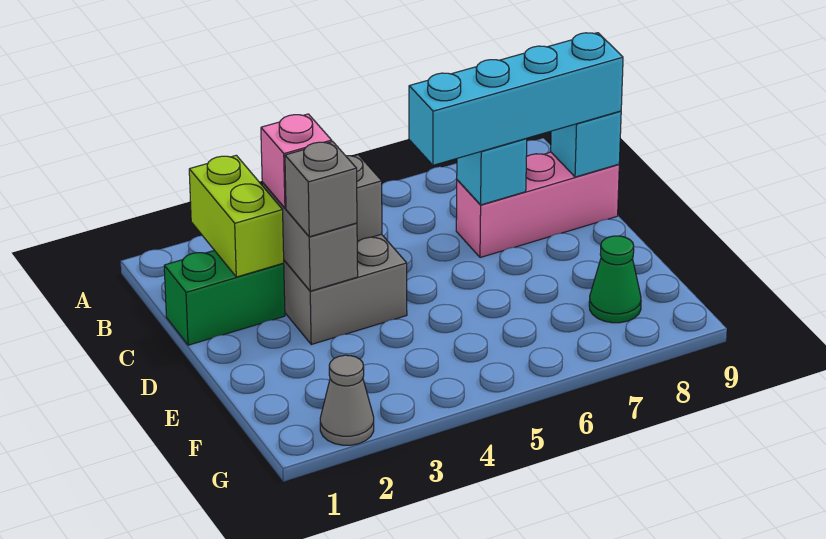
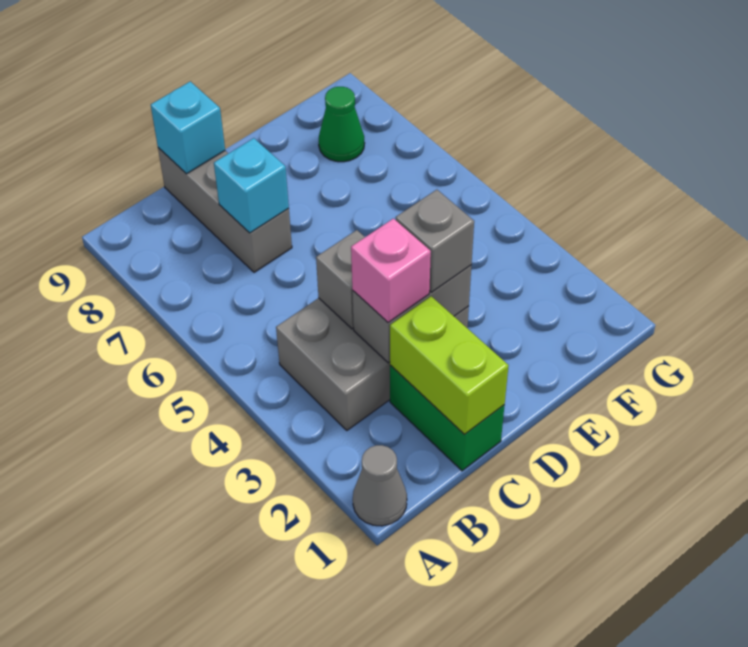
lime brick B2:C2 level 2 -> lime brick C1:C2 level 2
cyan brick C6:C9 level 3 -> none
pink brick C7:C9 level 1 -> grey brick C7:C9 level 1
grey cone G2 level 1 -> grey cone A1 level 1

